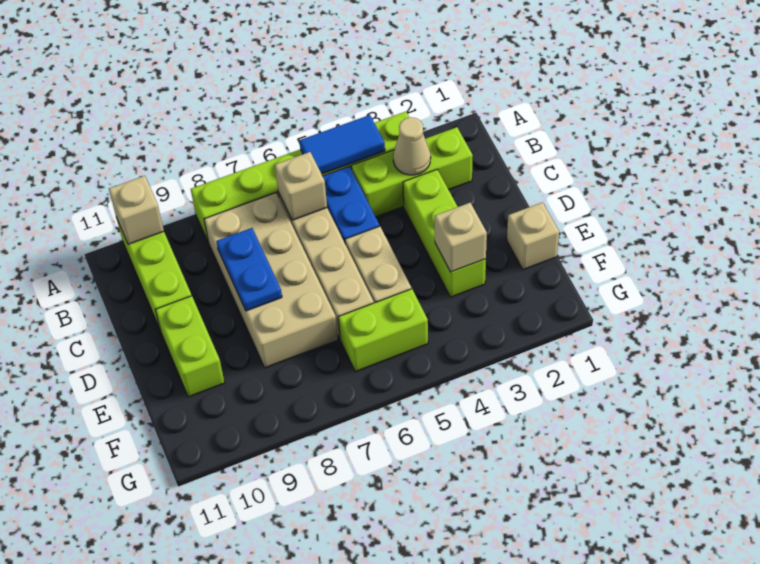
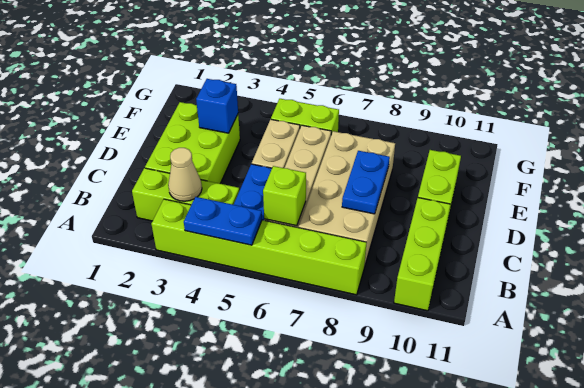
blue tile A4:A5 level 2 -> blue plate A4:A5 level 2
tan brick A10 level 2 -> none
tan brick B6 level 2 -> lime brick B6 level 2
lime brick C3:E3 level 1 -> lime brick C2:E3 level 1
tan brick E1 level 1 -> none
tan brick E3 level 2 -> blue brick E3 level 2

